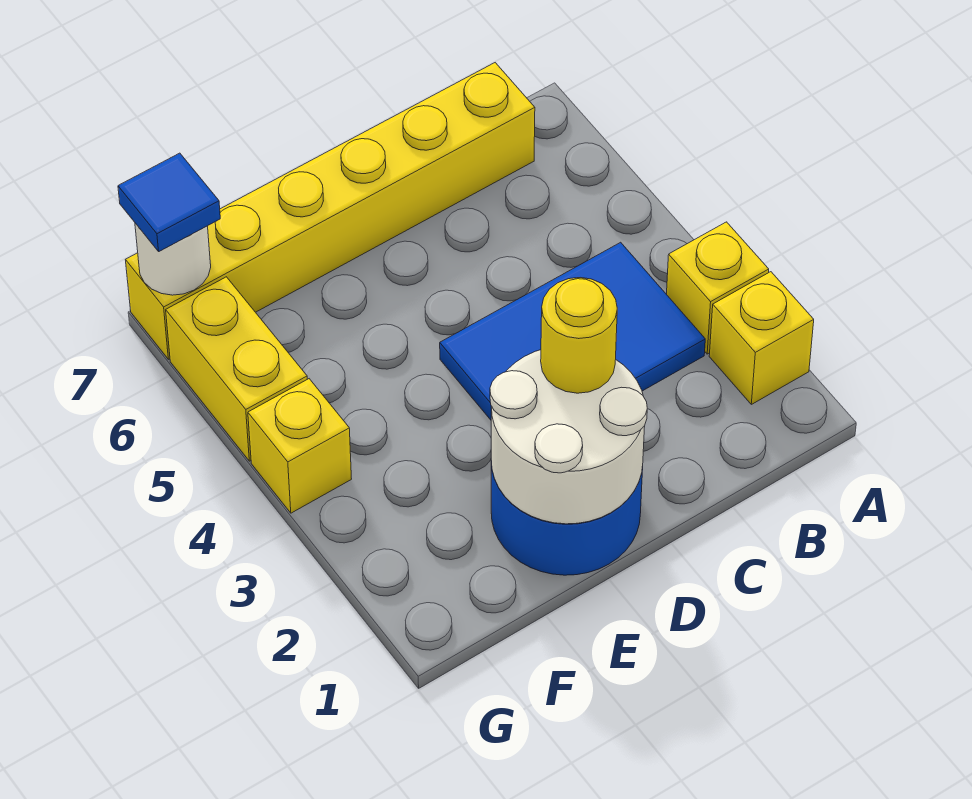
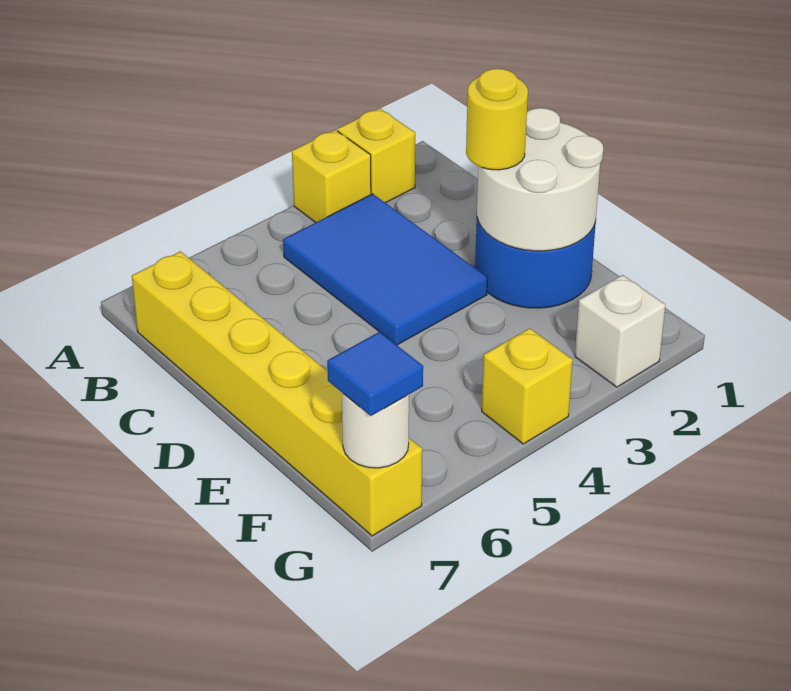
none -> white brick G2 level 1
yellow brick G5:G6 level 1 -> none

